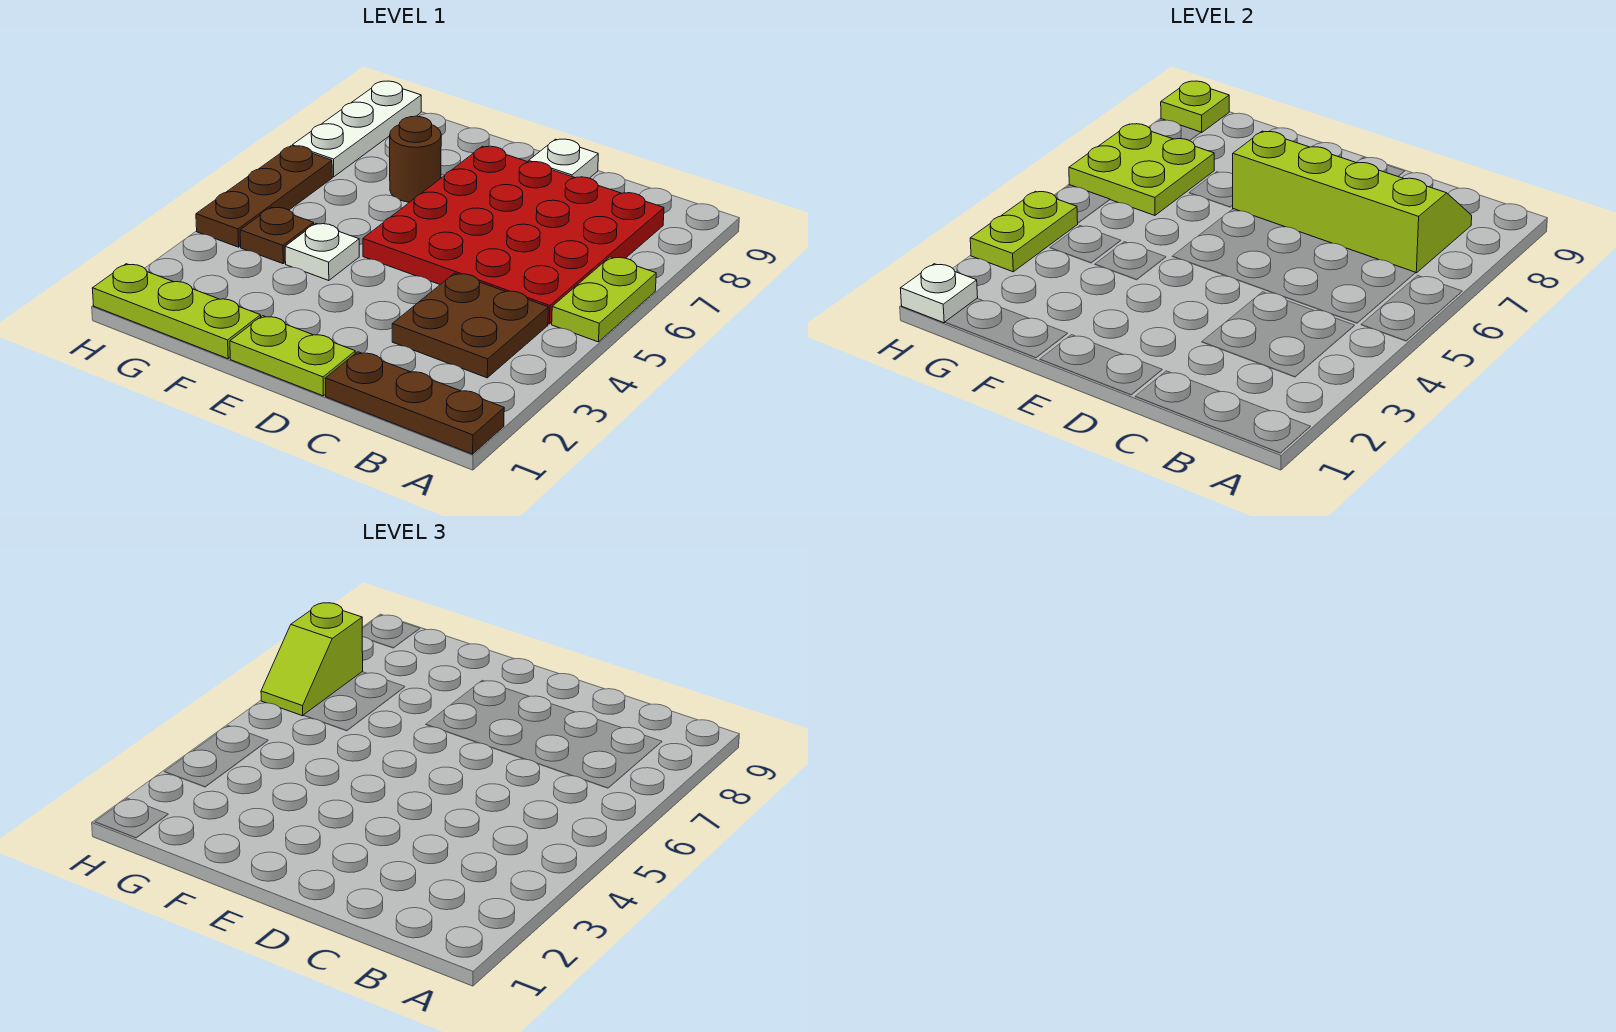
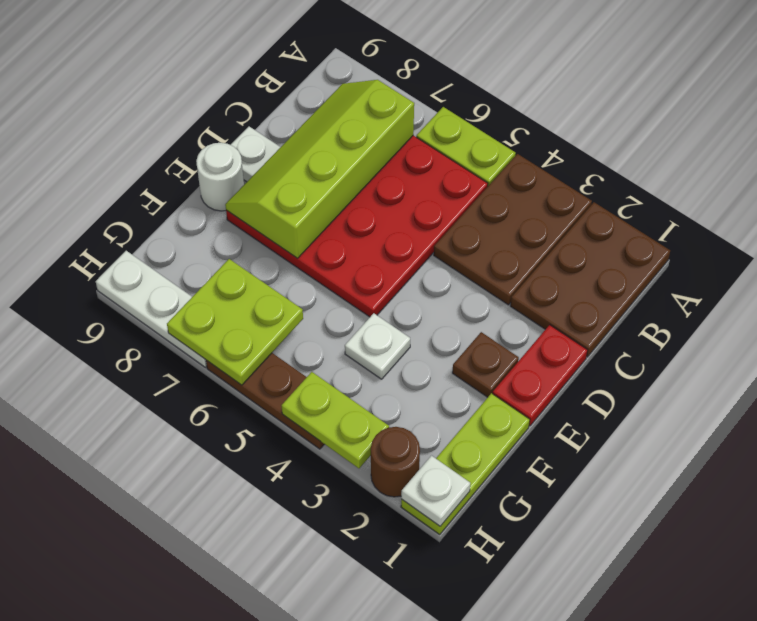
brown plate A1:C1 level 1 -> brown plate A1:C2 level 1
brown plate B3:C4 level 1 -> brown plate A3:C4 level 1
lime plate D1:E1 level 1 -> red plate D1:E1 level 1
none -> white round brick E9 level 1
brown round brick F7 level 1 -> brown round brick H2 level 1
brown plate G4 level 1 -> brown plate E2 level 1
lime slope H6:H7 level 3 top 7 -> none
lime plate H9 level 2 -> none

